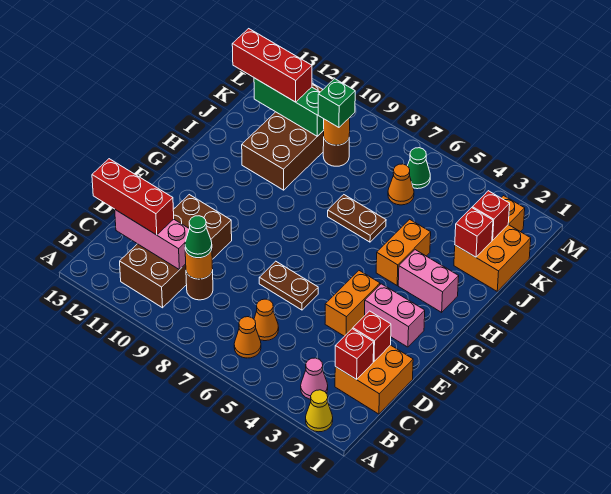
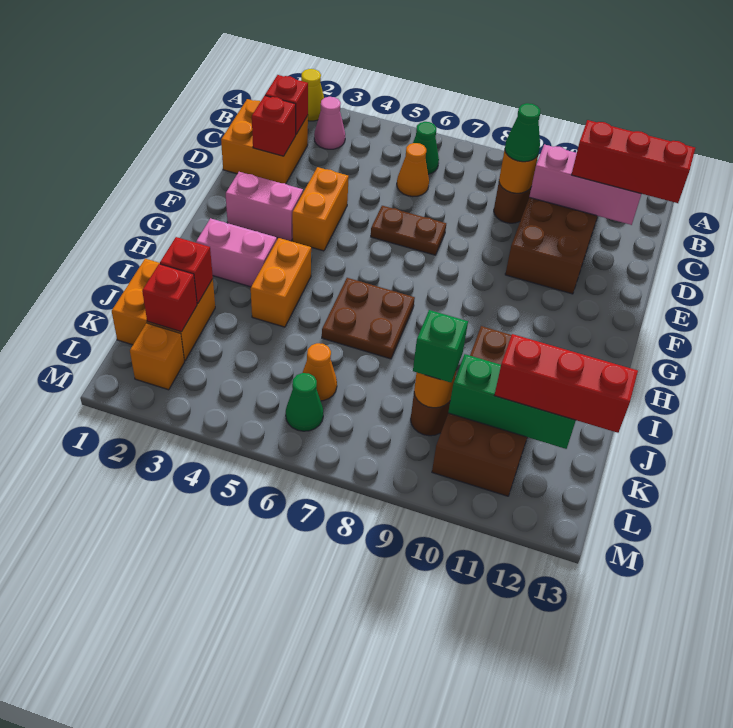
orange cone B6 level 1 -> green cone B6 level 1
brown plate I6:I7 level 1 -> brown plate H6:I7 level 1

